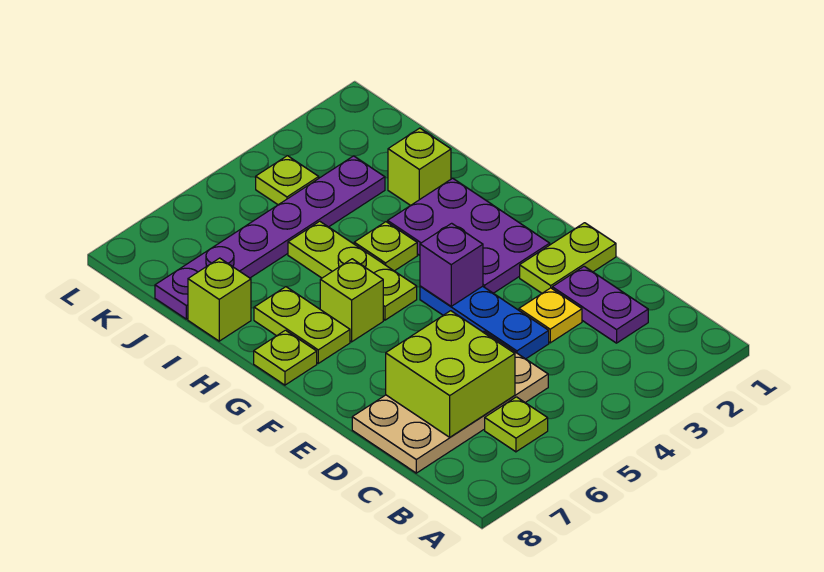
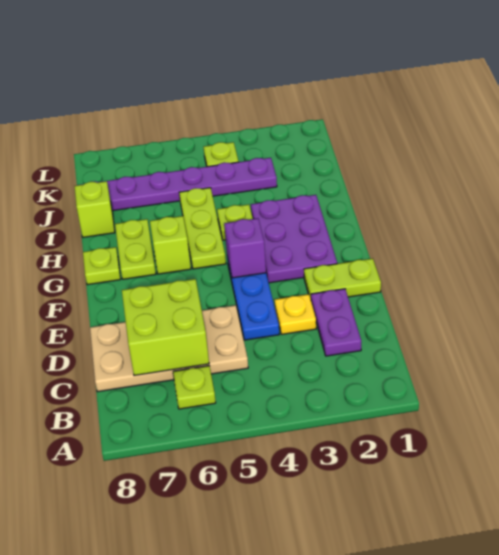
lime brick I2 level 1 -> none

